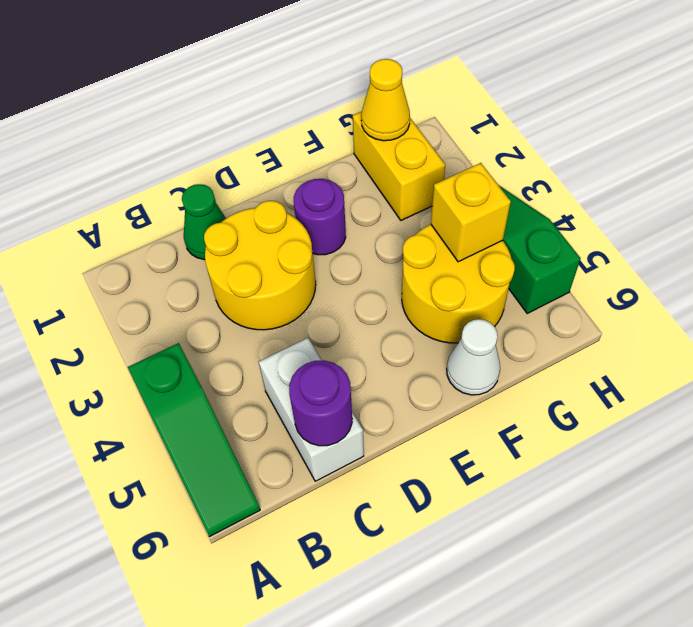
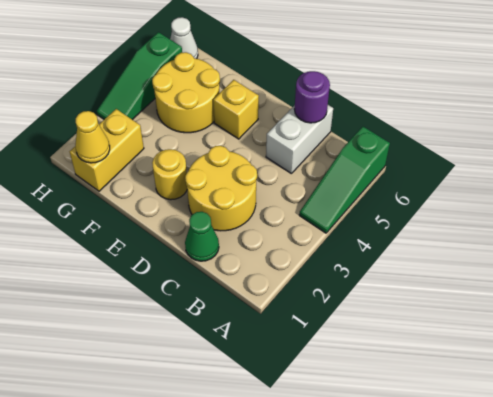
green slope A4:A6 level 1 top 4 -> green slope A4:A6 level 1 top 6
purple round brick E2 level 1 -> yellow round brick E2 level 1
white cone F6 level 1 -> white cone H6 level 1
yellow brick G4 level 2 -> yellow brick E5 level 1

